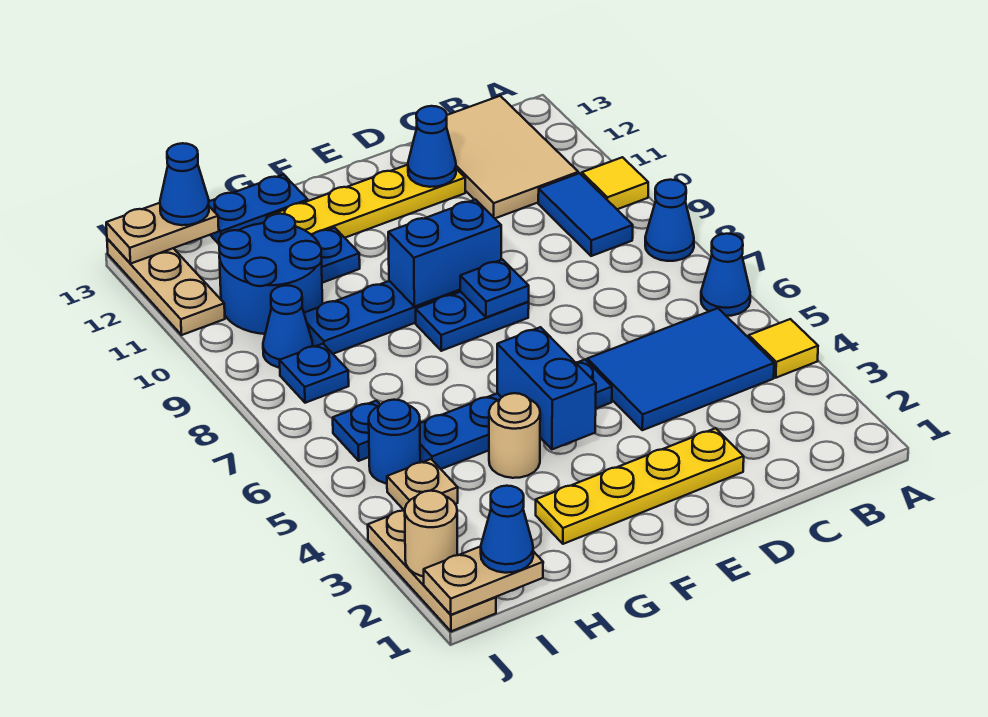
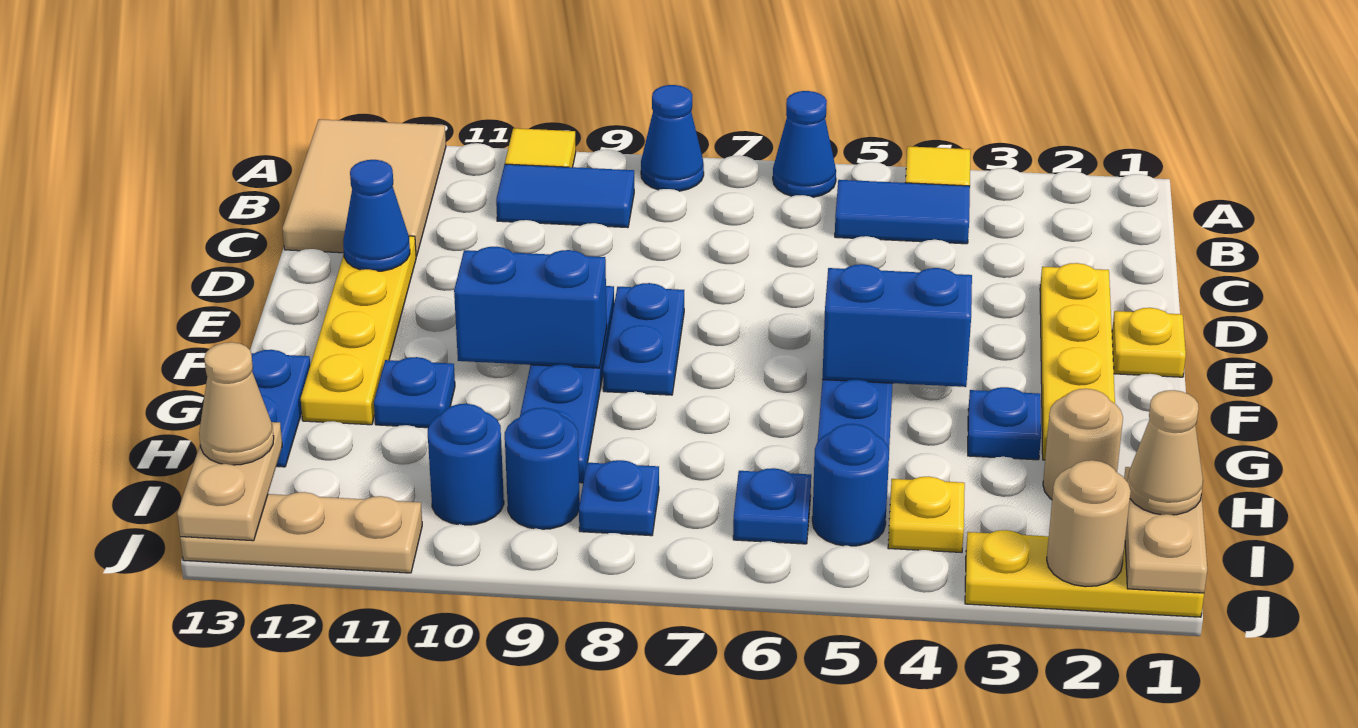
blue tile B4:D5 level 1 -> blue tile B4:B5 level 1
tan tile B11:C13 level 1 -> tan tile A12:C13 level 1
none -> yellow plate E1 level 1
blue plate E8 level 2 -> blue plate G3 level 1
blue brick E9:F9 level 2 -> blue brick F9:F10 level 2
tan round brick G4 level 1 -> tan round brick H2 level 1
blue round brick H10:I11 level 1 -> blue round brick I10 level 1
blue cone I1 level 3 -> tan cone I1 level 3
tan plate I4 level 1 -> yellow plate I4 level 1
blue cone I9 level 1 -> blue round brick I9 level 1
blue cone I13 level 3 -> tan cone I13 level 3
tan plate J1:J3 level 1 -> yellow plate J1:J3 level 1

